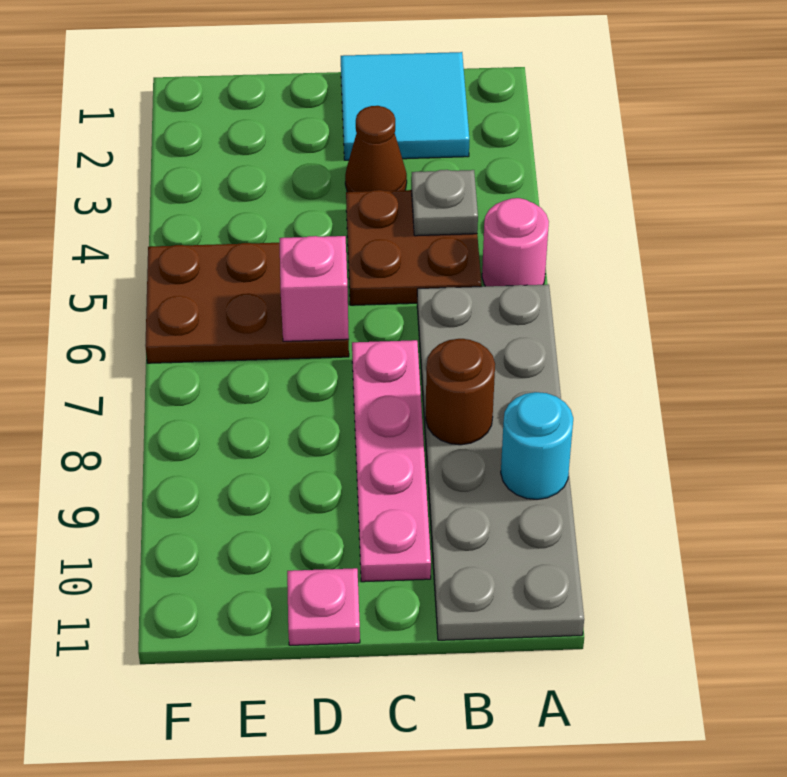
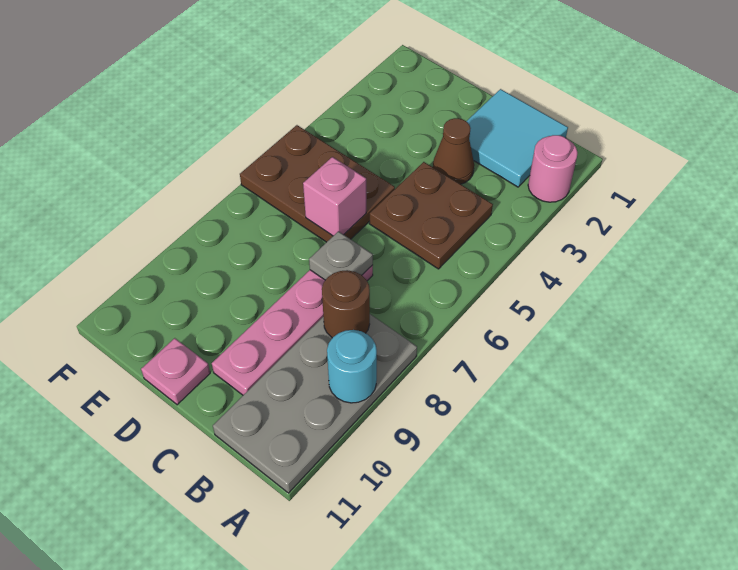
pink round brick A5 level 1 -> pink round brick A2 level 1
grey plate A6:B11 level 1 -> grey plate A8:B11 level 1
grey plate B4 level 2 -> grey plate C7 level 2

